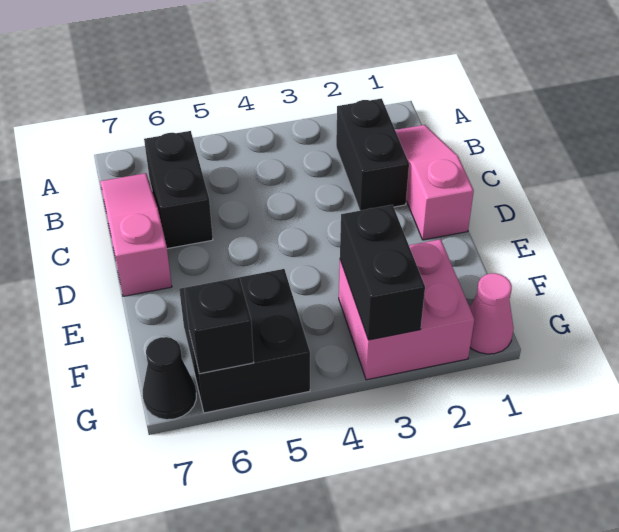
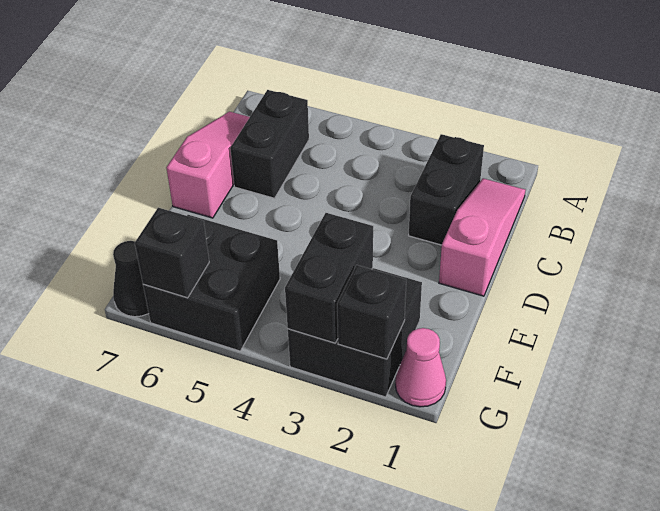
pink brick F2:G3 level 1 -> black brick F2:G3 level 1
none -> black brick G2 level 2

